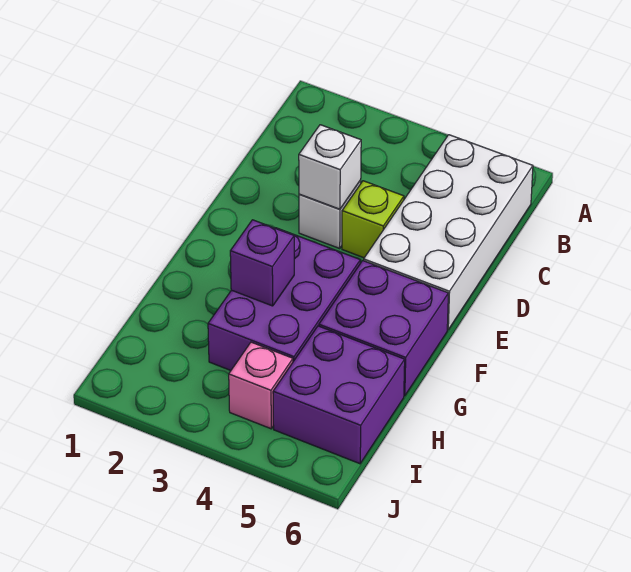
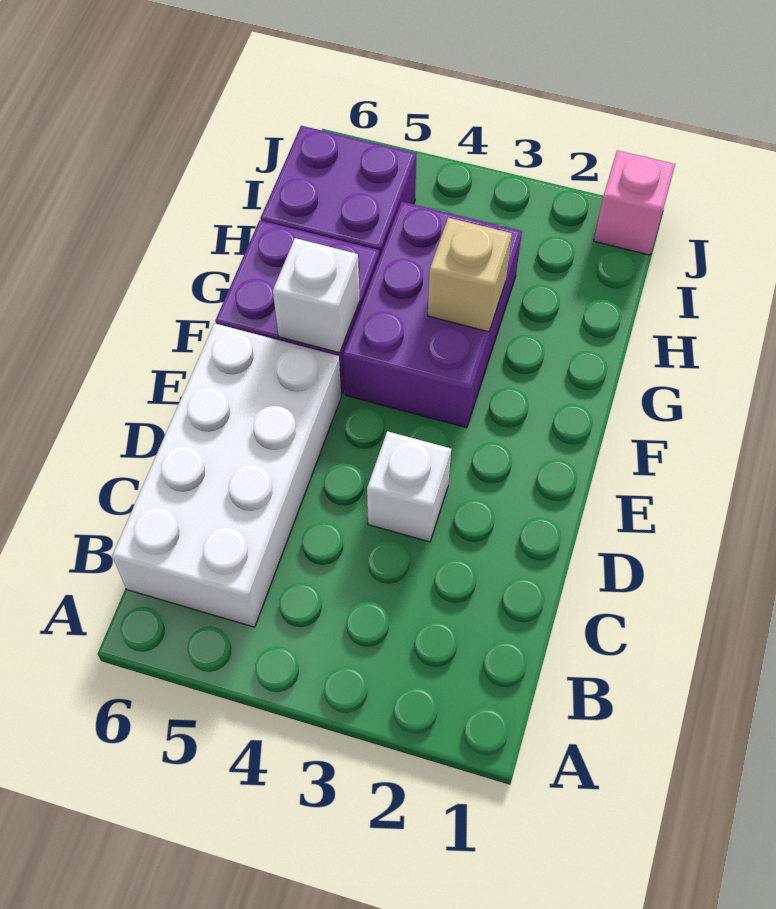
white brick D3 level 2 -> white brick F5 level 2
lime brick D4 level 1 -> none
purple brick G3 level 2 -> tan brick G3 level 2
pink brick I4 level 1 -> pink brick J1 level 1

